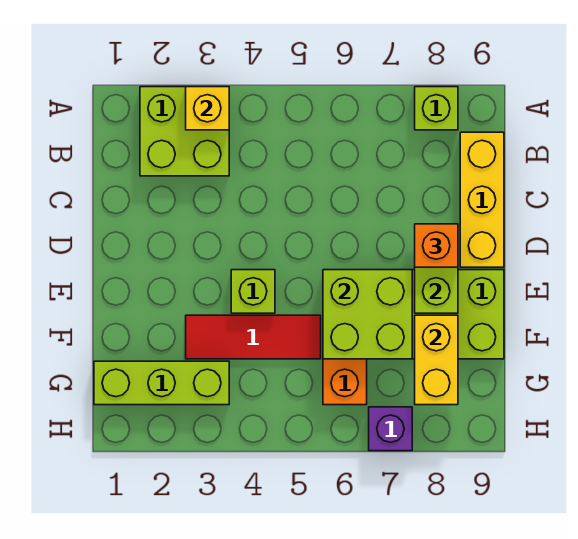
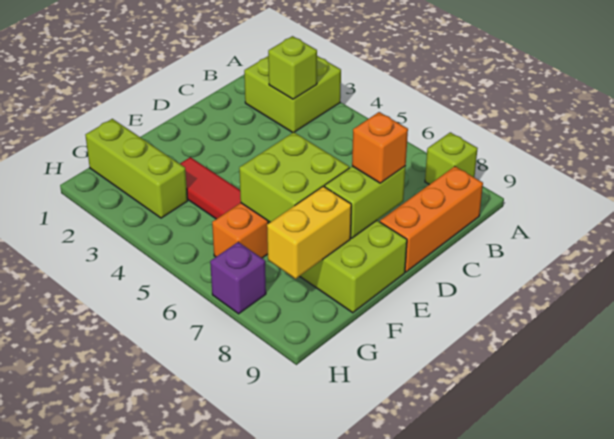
yellow brick A3 level 2 -> none
yellow brick B9:D9 level 1 -> orange brick B9:D9 level 1
lime brick E4 level 1 -> lime brick B3 level 2

